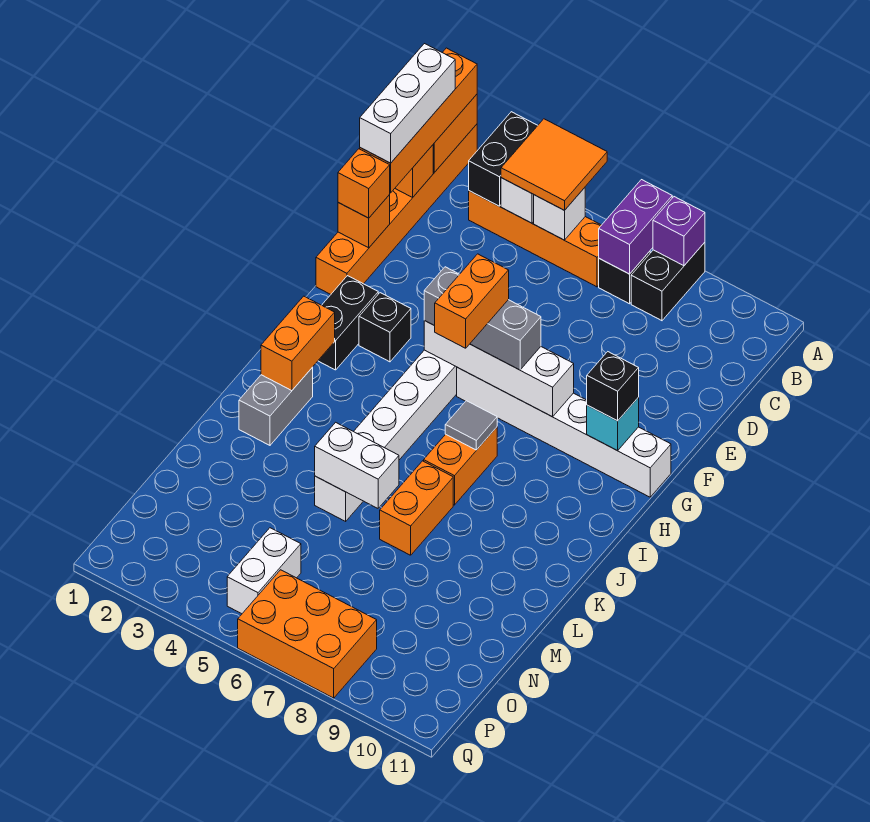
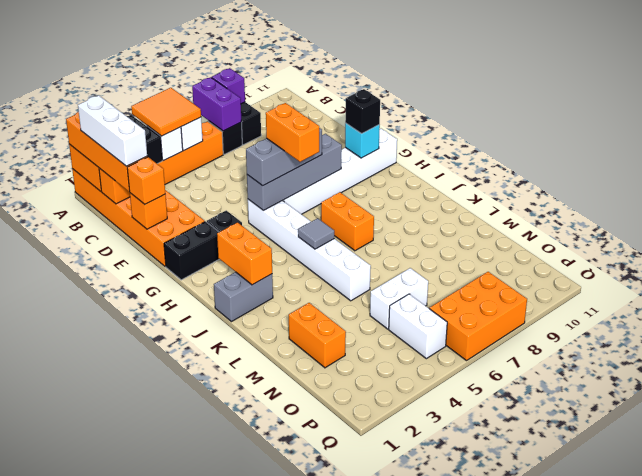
orange brick A1:F1 level 1 -> orange brick A1:F2 level 1
black brick G2:H2 level 1 -> black brick G1:G2 level 1
white brick G5:G8 level 2 -> grey brick G5:G8 level 2
grey tile I7 level 2 -> grey tile J5 level 2
grey brick J2:K2 level 1 -> grey brick J1:J2 level 1
orange brick K7:L7 level 1 -> orange brick M2:N2 level 1
white brick L5:L6 level 2 -> white brick N5:N6 level 1

